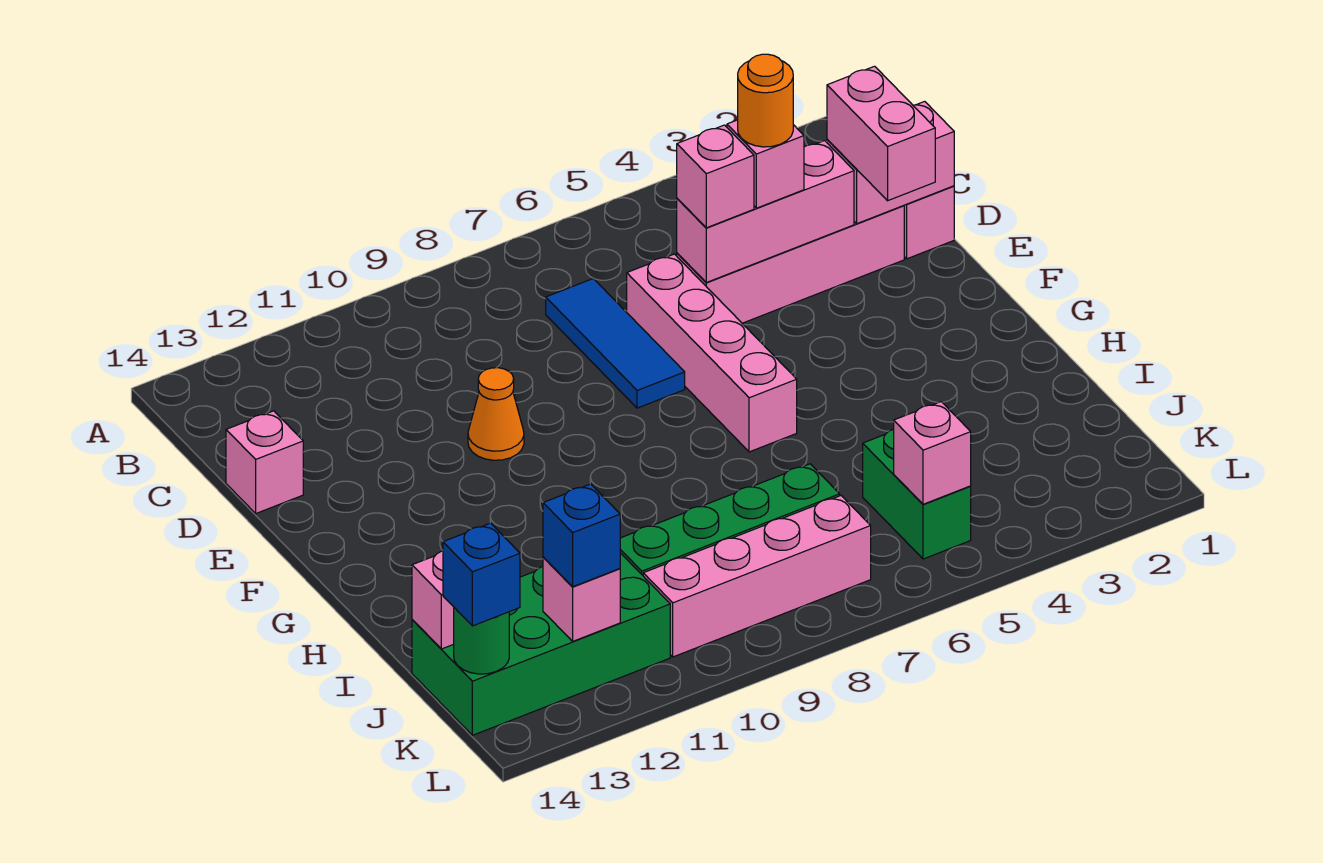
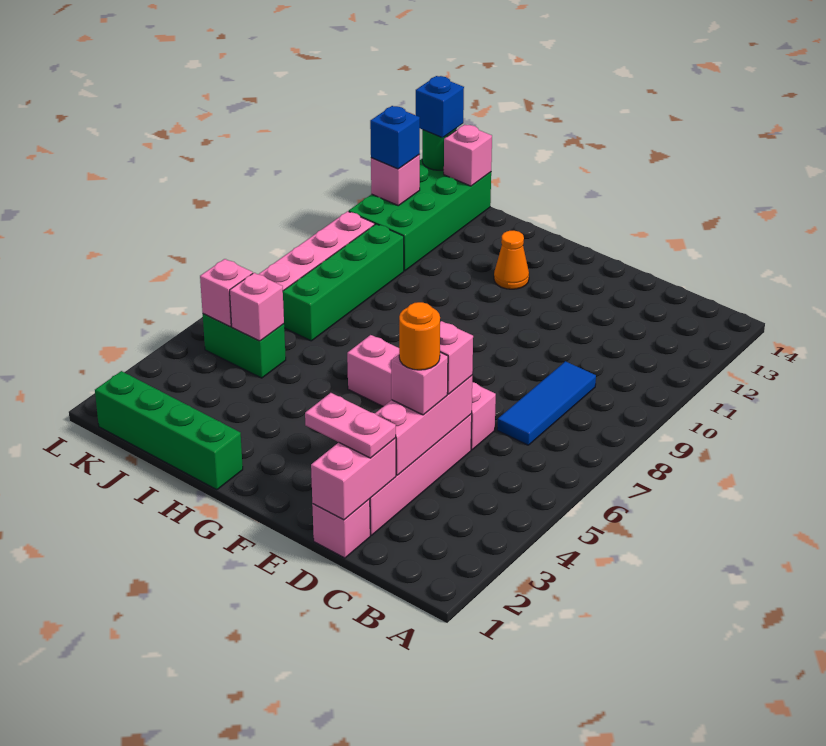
blue tile C7:E7 level 1 -> blue tile C7:C9 level 1
pink brick D2:E2 level 3 -> pink plate D2:E2 level 3
pink brick D14 level 1 -> pink brick J5 level 2
orange cone E10 level 1 -> orange cone G12 level 1
none -> green brick H1:K1 level 1

